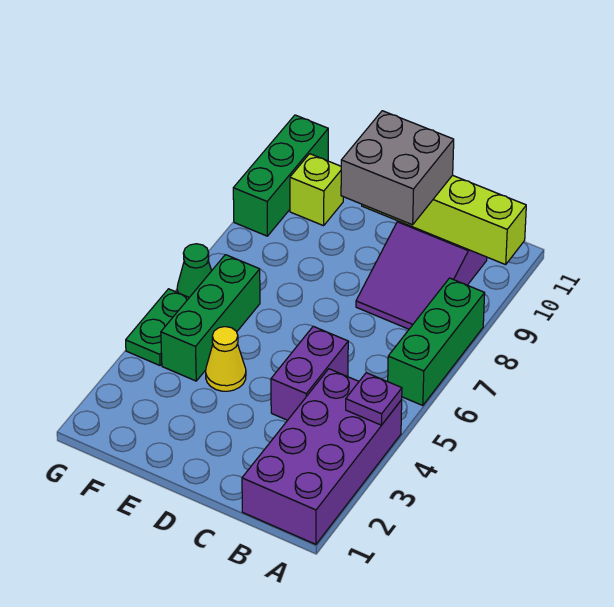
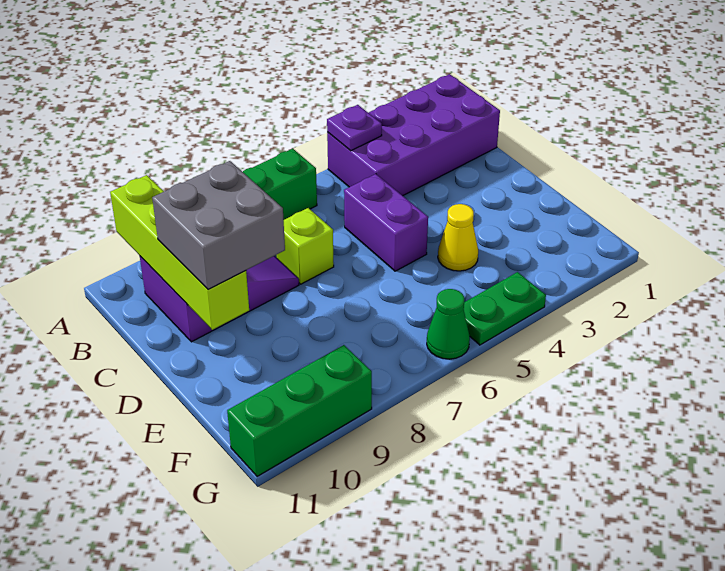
purple brick C4:C5 level 1 -> purple brick C5:D5 level 1
green brick F4:F6 level 1 -> none
lime brick F10 level 1 -> lime brick C7 level 1

